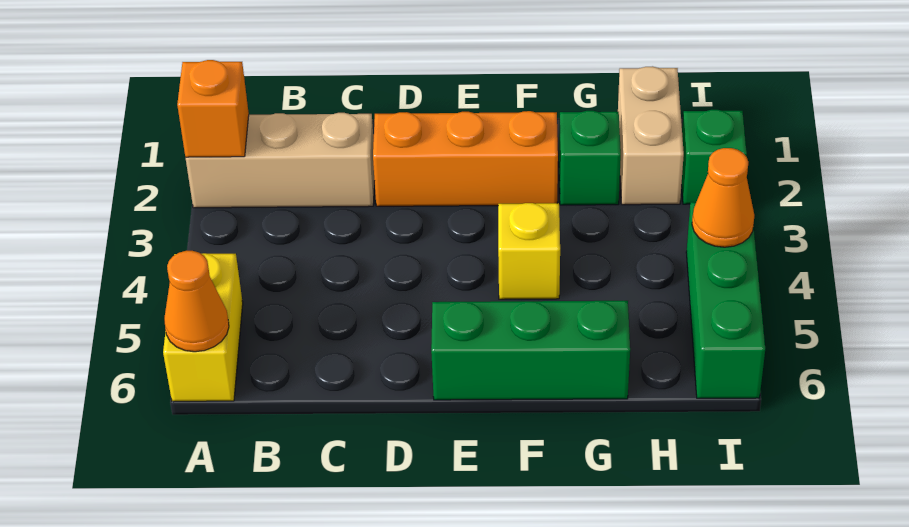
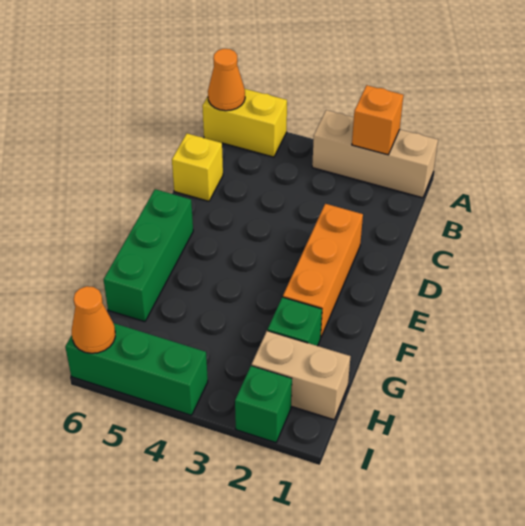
tan brick A2:C2 level 1 -> tan brick A1:A3 level 1
yellow brick F4 level 1 -> yellow brick C6 level 1
orange cone I4 level 2 -> orange cone I6 level 2

